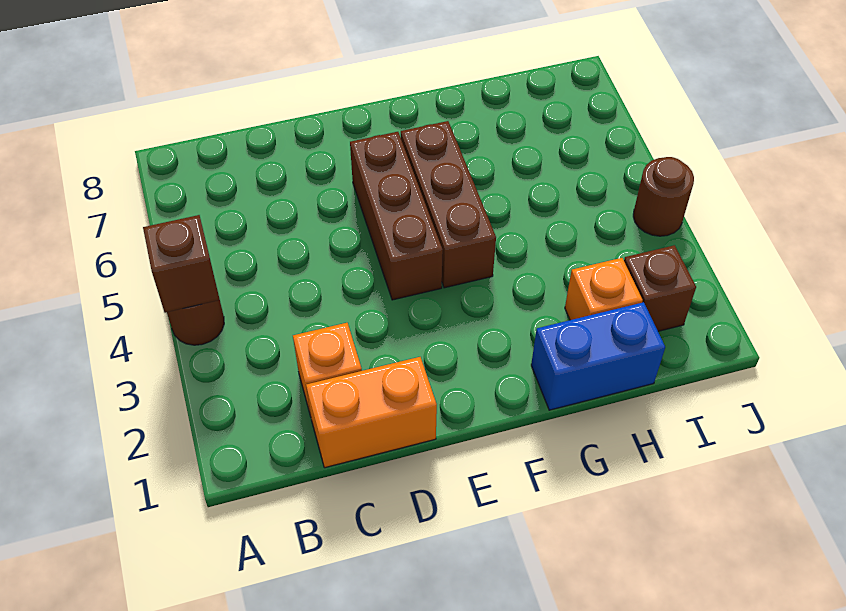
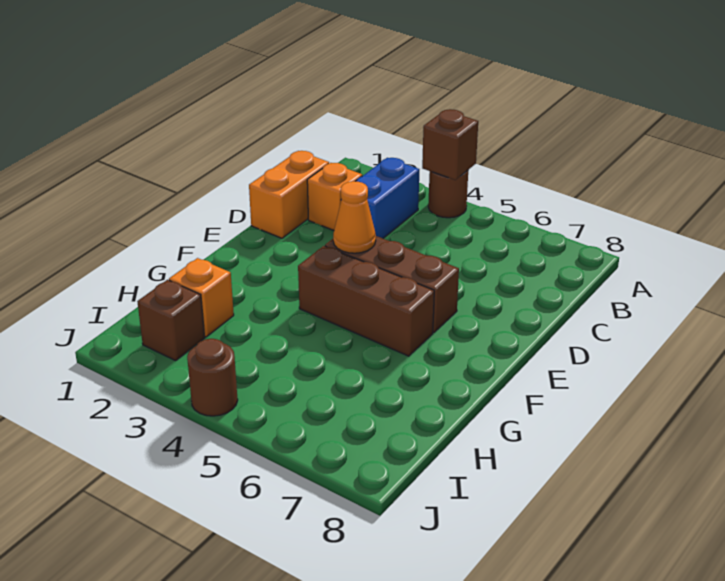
none -> orange cone E4 level 2
blue brick G1:H1 level 1 -> blue brick B3:C3 level 1

